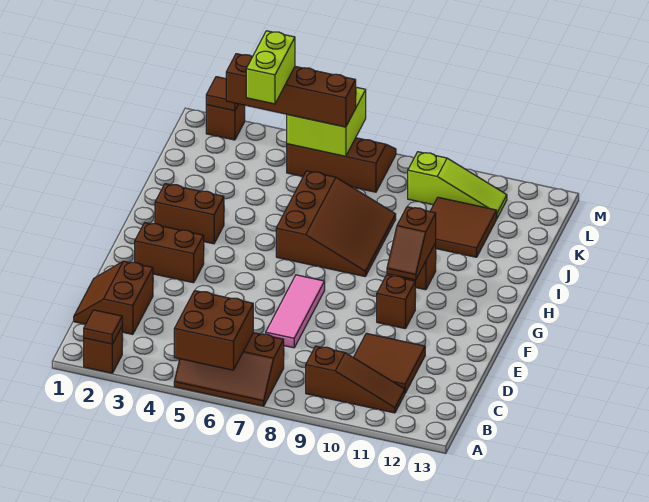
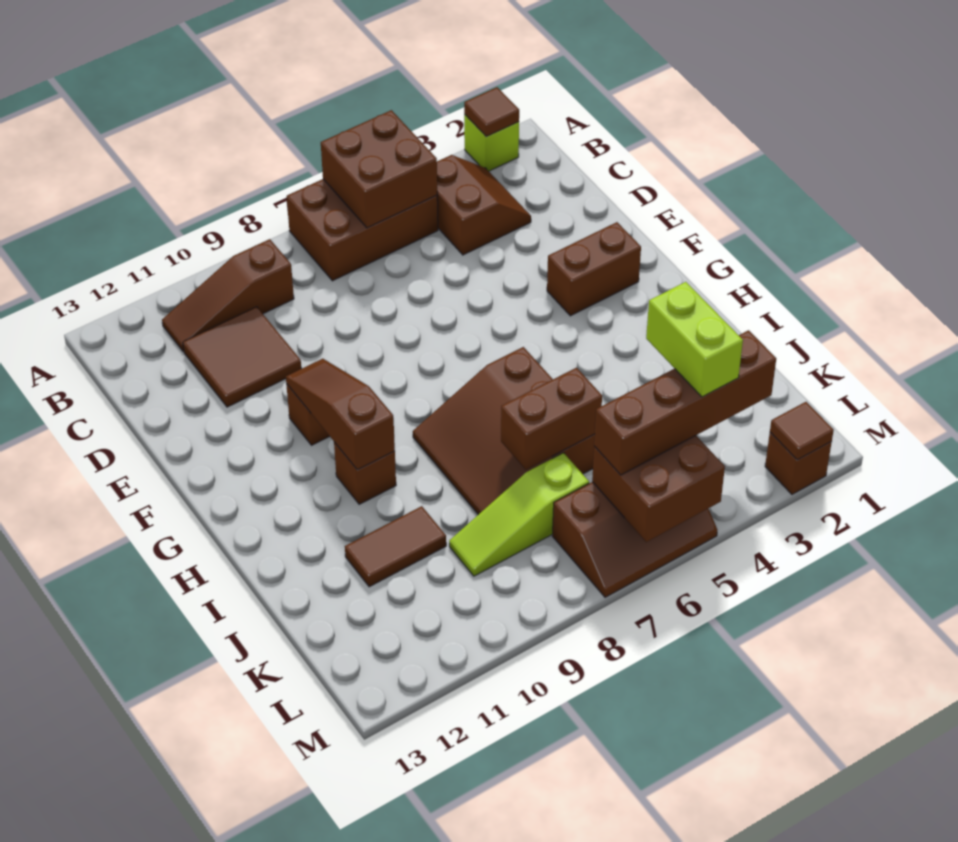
brown brick A2 level 1 -> lime brick A2 level 1
brown slope A5:B7 level 1 top B -> brown brick A5:B7 level 1
brown slope C1:D2 level 1 top 2 -> brown slope B3:C4 level 1 top 4
pink tile D7:F7 level 1 -> none
brown slope G10:H10 level 2 top H -> brown slope F10:H10 level 2 top H
brown brick H2:H3 level 1 -> brown brick J6:J7 level 2
brown tile J10:K11 level 1 -> brown tile J10:J11 level 1
lime brick L5:M6 level 2 -> brown brick L5:M6 level 2
lime slope L9:L11 level 1 top 9 -> lime slope K7:K9 level 1 top 7

